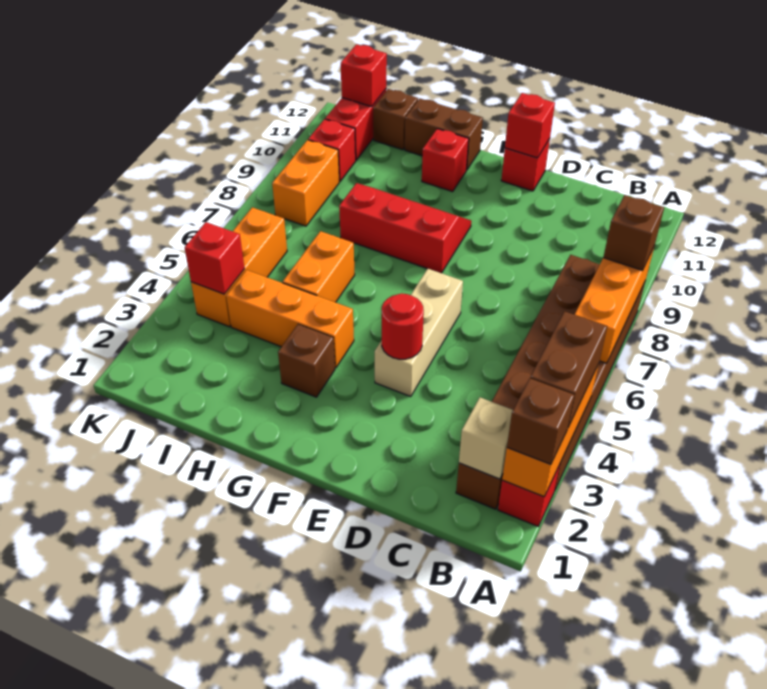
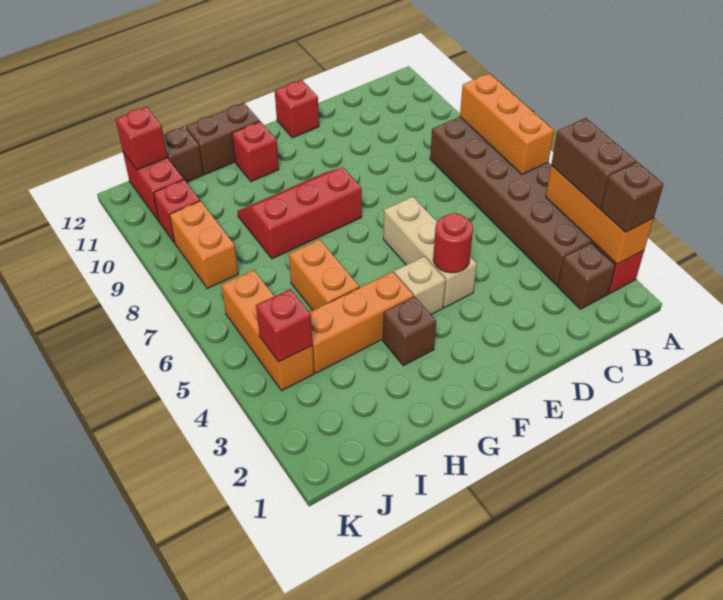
brown brick A8 level 3 -> none
tan brick B2 level 2 -> tan brick F4 level 1
red brick E12 level 2 -> none

